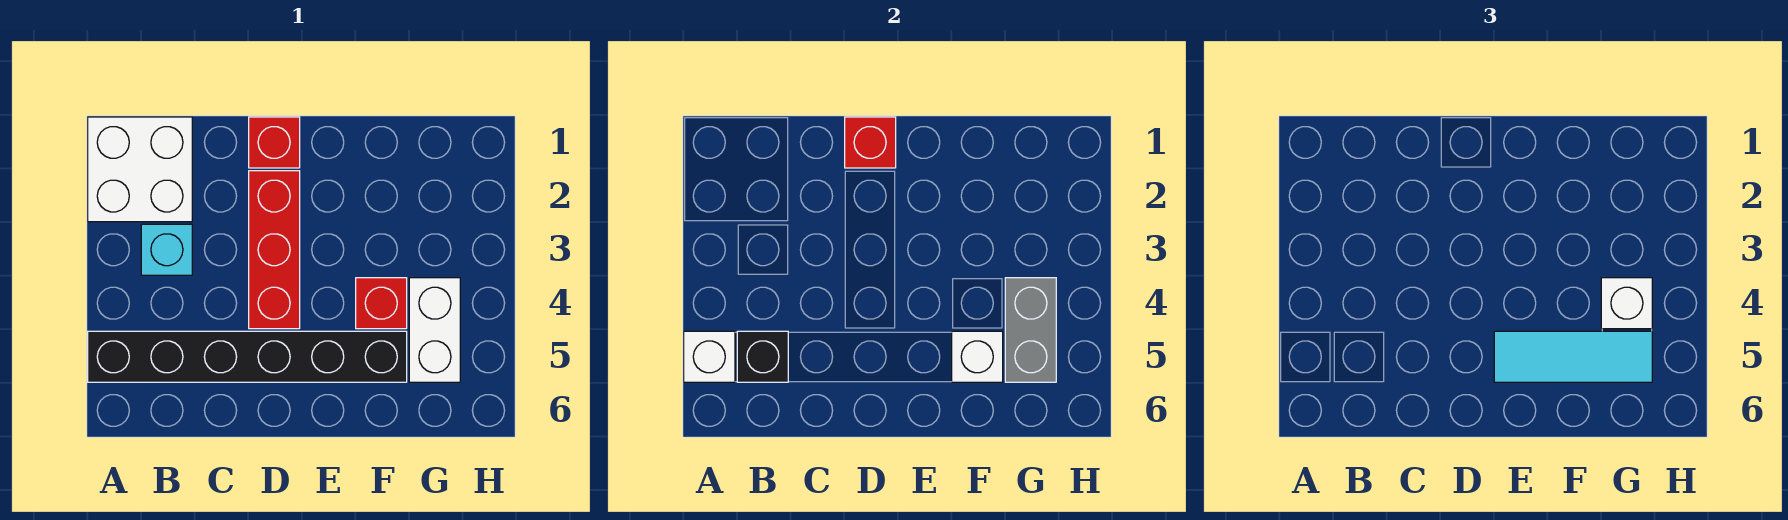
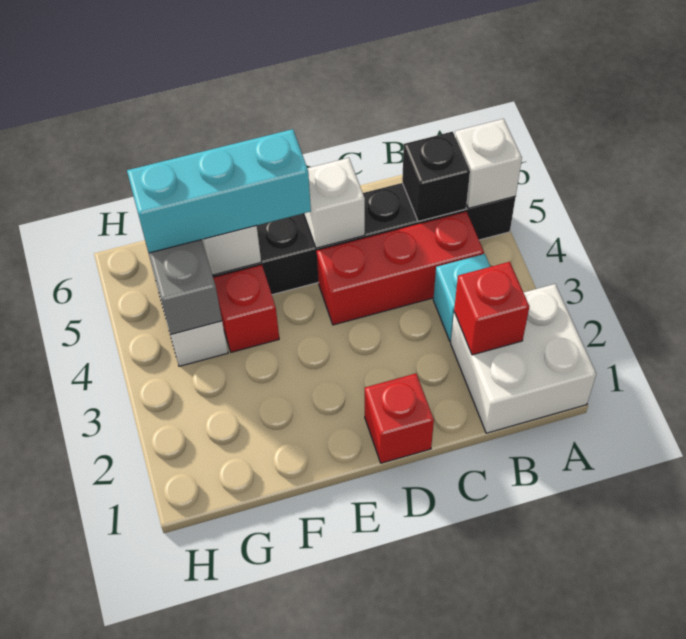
red brick D1 level 2 -> red brick B2 level 2
red brick D2:D4 level 1 -> red brick B4:D4 level 1
cyan tile E5:G5 level 3 -> cyan brick E5:G5 level 3
white brick G4 level 3 -> white brick D5 level 2

